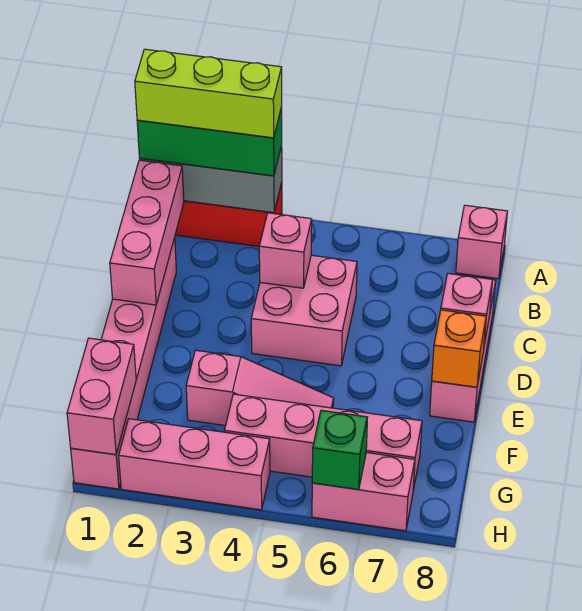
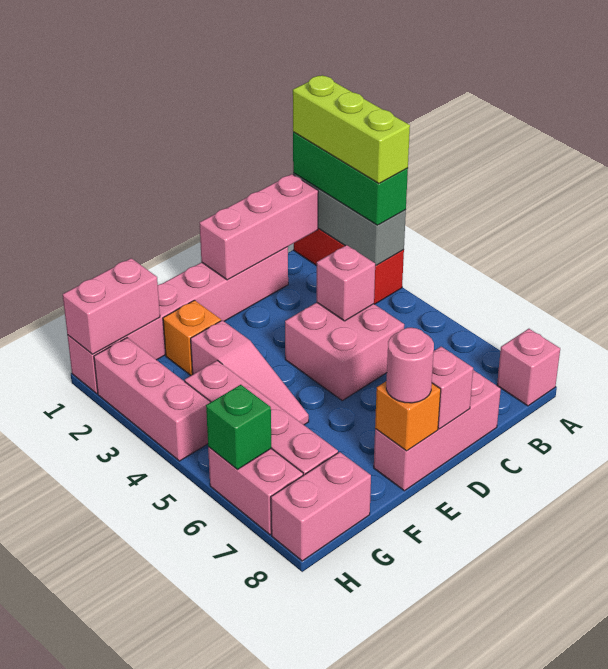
none -> pink round brick E8 level 3
none -> orange brick F2 level 1
none -> pink brick G8:H8 level 1

